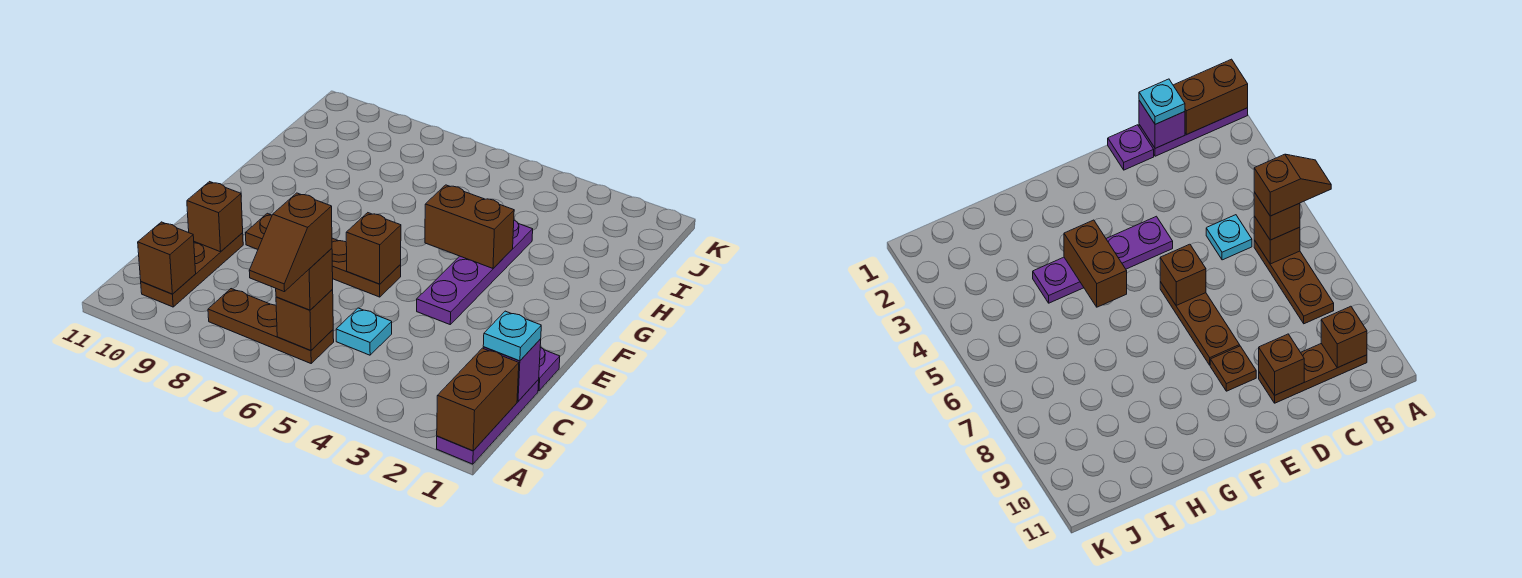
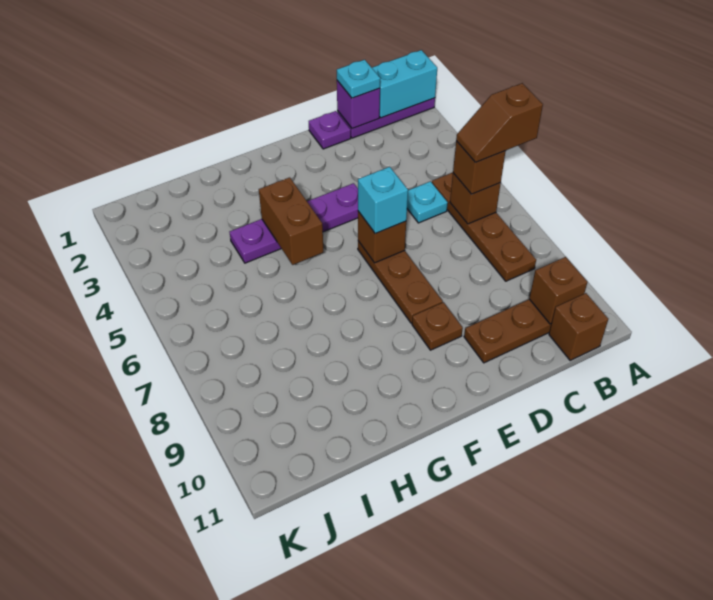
brown brick A1:B1 level 2 -> cyan brick A1:B1 level 2
brown slope A6:B6 level 4 top B -> brown slope A6:B6 level 4 top A
brown plate B6:B8 level 1 -> brown plate B5:B8 level 1
brown brick D10 level 2 -> brown brick B11 level 1
none -> cyan brick E6 level 3

